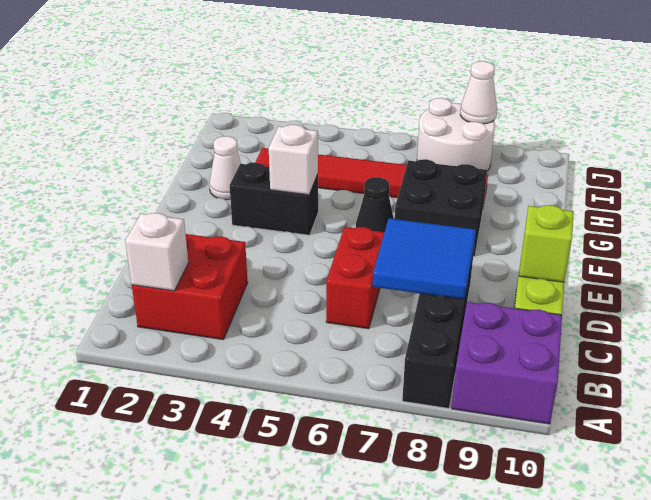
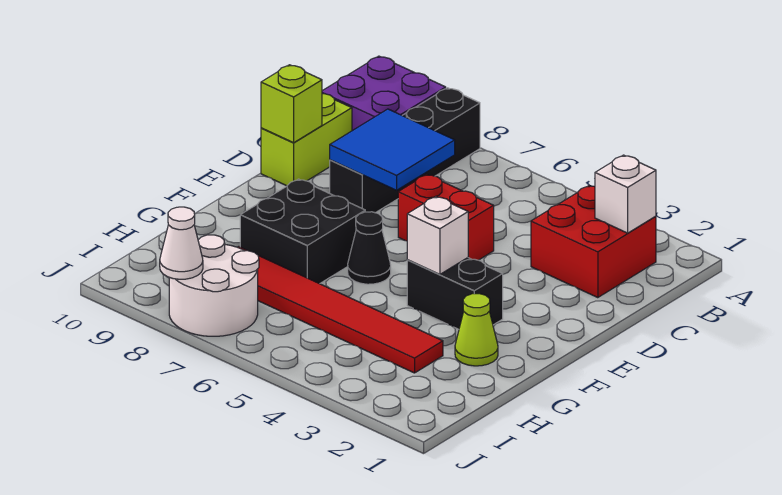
red brick C6:D6 level 1 -> red brick D5:D6 level 1
white cone G2 level 1 -> lime cone G2 level 1

